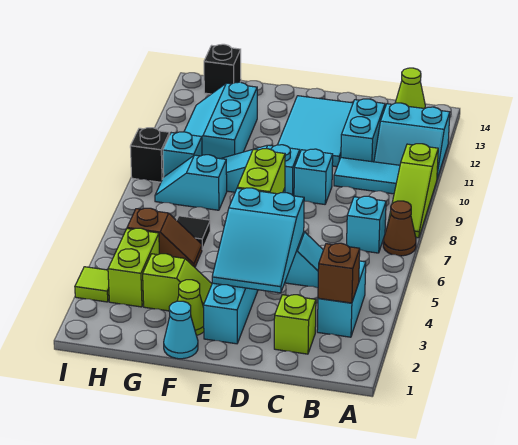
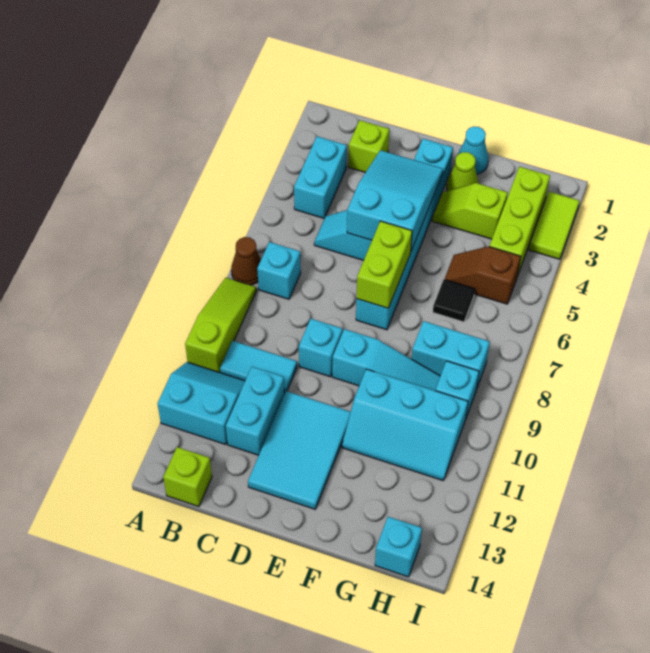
brown brick B3 level 2 -> none
lime cone B14 level 1 -> lime brick B14 level 1
cyan slope G8:H8 level 1 top G -> cyan brick G8:H8 level 1
cyan slope G10:H12 level 1 top G -> cyan slope F10:H11 level 1 top 10
lime brick H3:H4 level 1 -> lime brick H2:H4 level 1
black brick H14 level 1 -> cyan brick H14 level 1
lime tile I3 level 1 -> lime tile I2:I3 level 1
black brick I9 level 1 -> none

